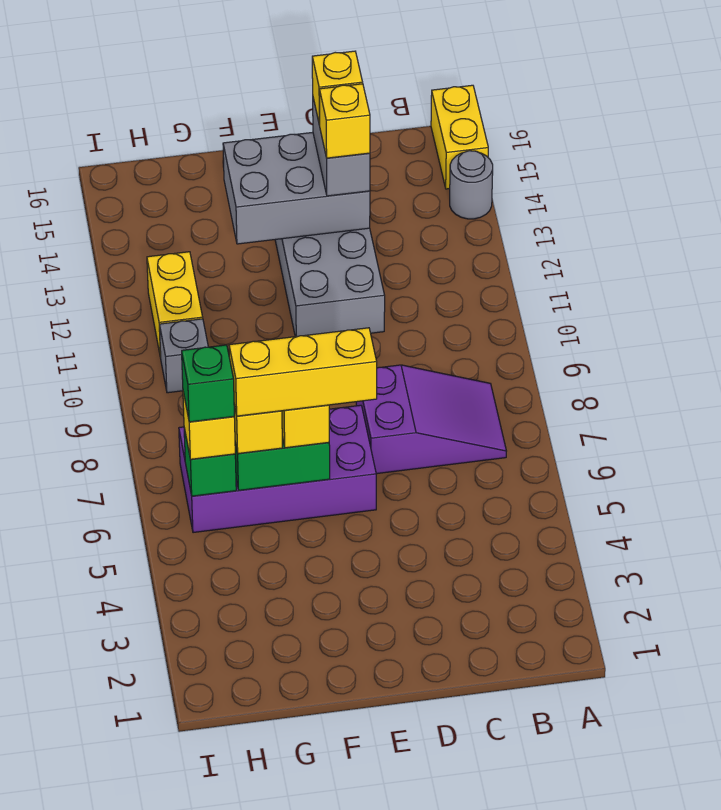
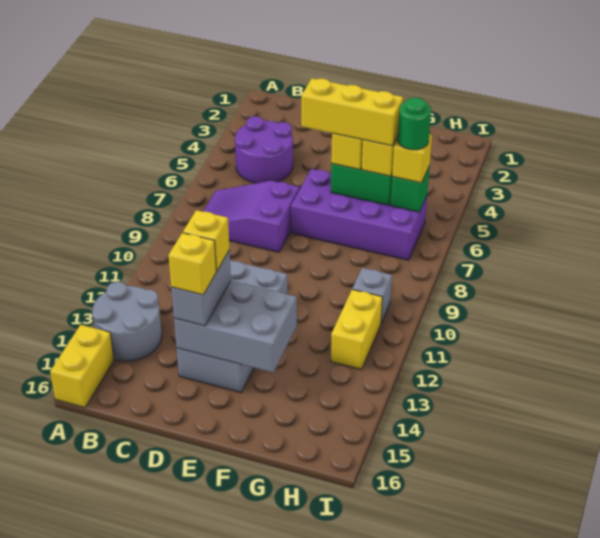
grey round brick A14 level 1 -> grey round brick A13:B14 level 1
none -> purple round brick B4:C5 level 1
green brick H6 level 4 -> green round brick H6 level 4

